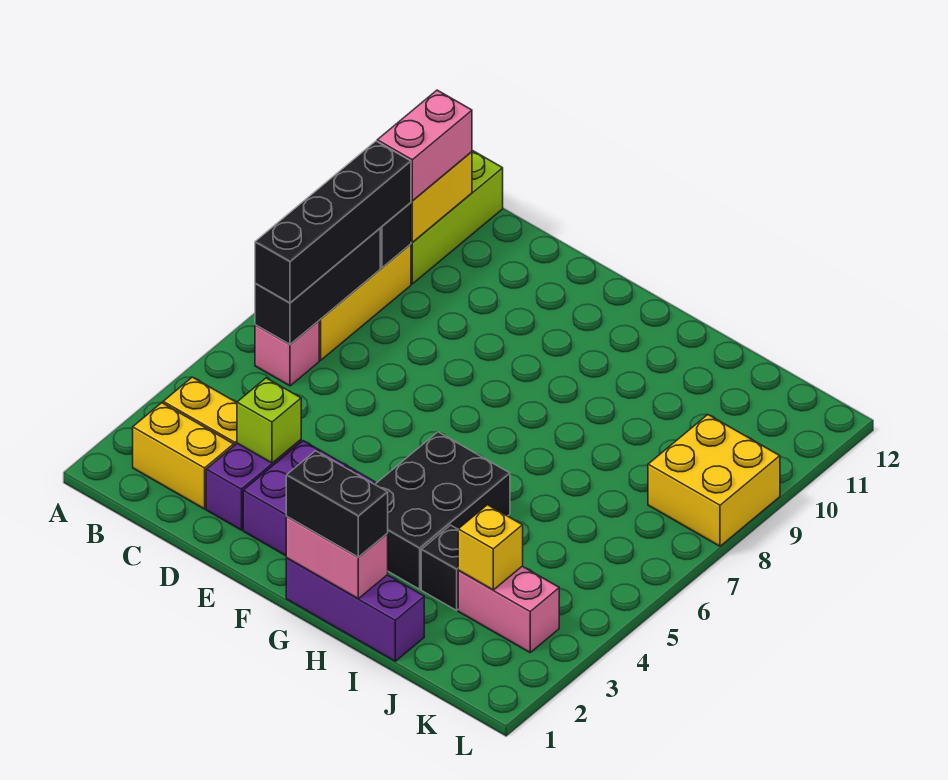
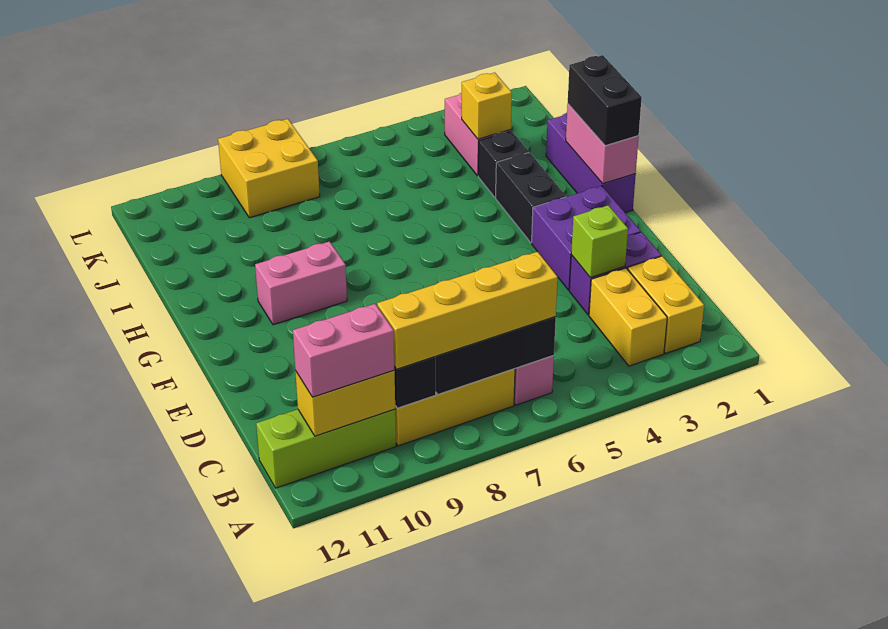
black brick B6:B9 level 3 -> yellow brick B6:B9 level 3
black brick G3:H5 level 1 -> black brick G3:H3 level 1
none -> pink brick G9:G10 level 1

